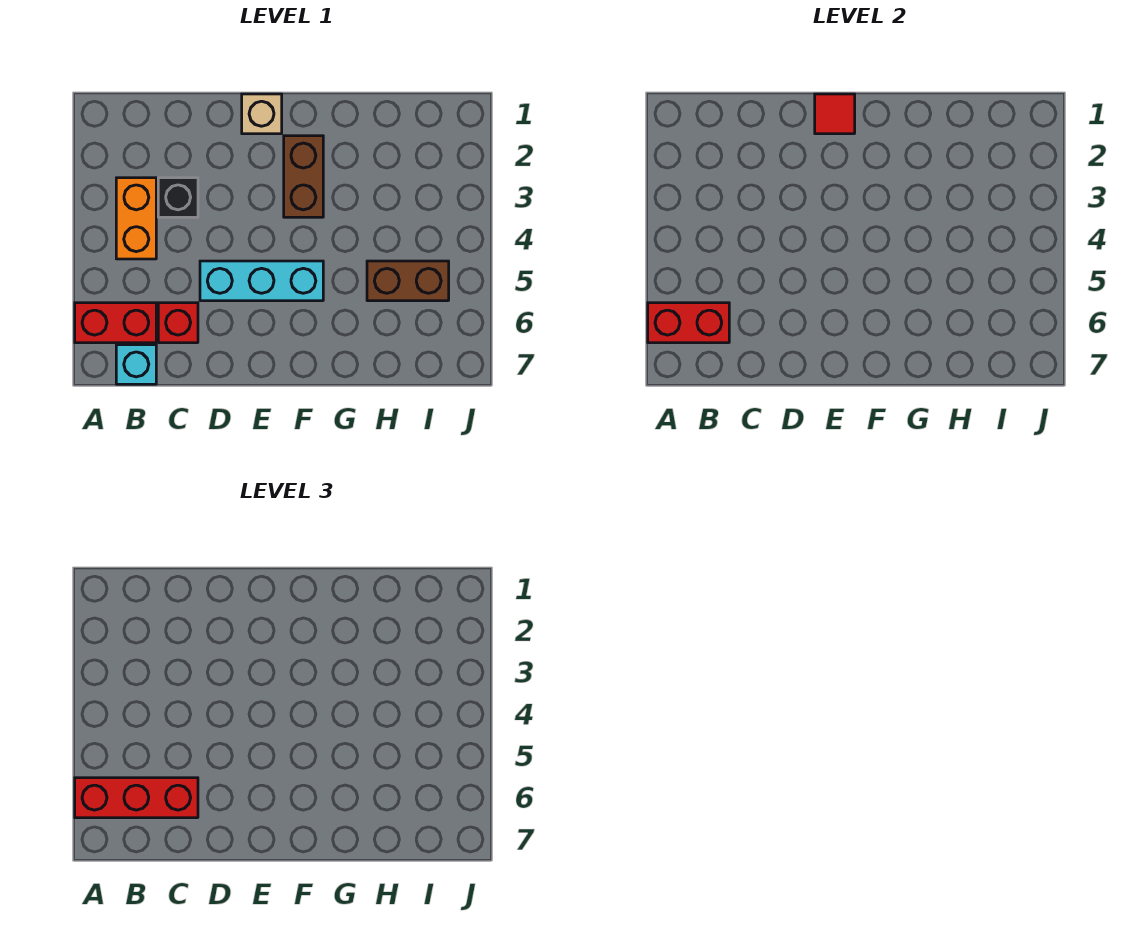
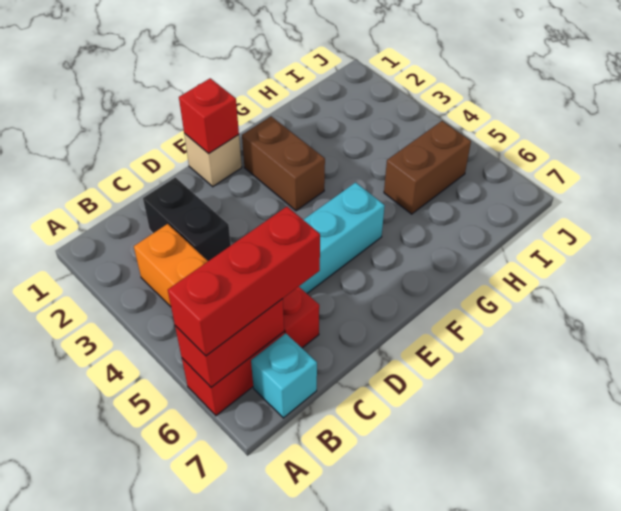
black brick C3 level 1 -> black brick C2:C3 level 1
red tile E1 level 2 -> red brick E1 level 2

